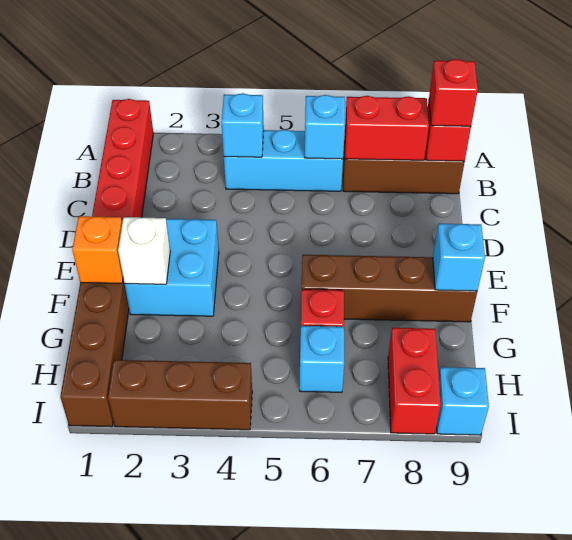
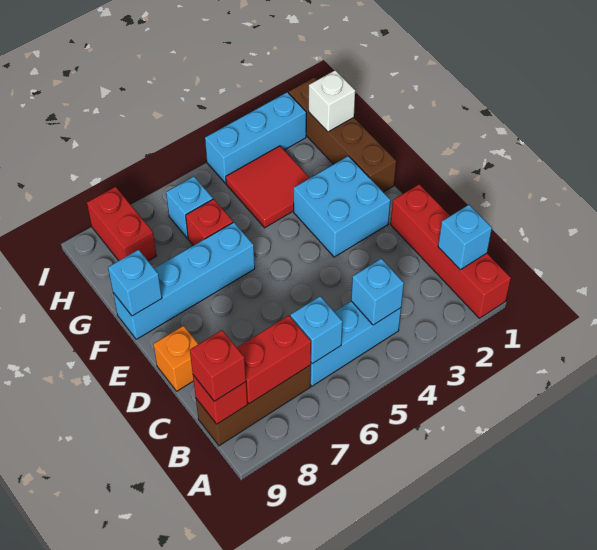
orange brick F1 level 2 -> orange brick D9 level 1
white brick F2 level 2 -> white brick H1 level 2
brown brick F6:F9 level 1 -> cyan brick F6:F9 level 1
none -> red tile G3:H4 level 1
brown brick I2:I4 level 1 -> cyan brick I2:I4 level 1
cyan brick I9 level 1 -> cyan brick B1 level 2

